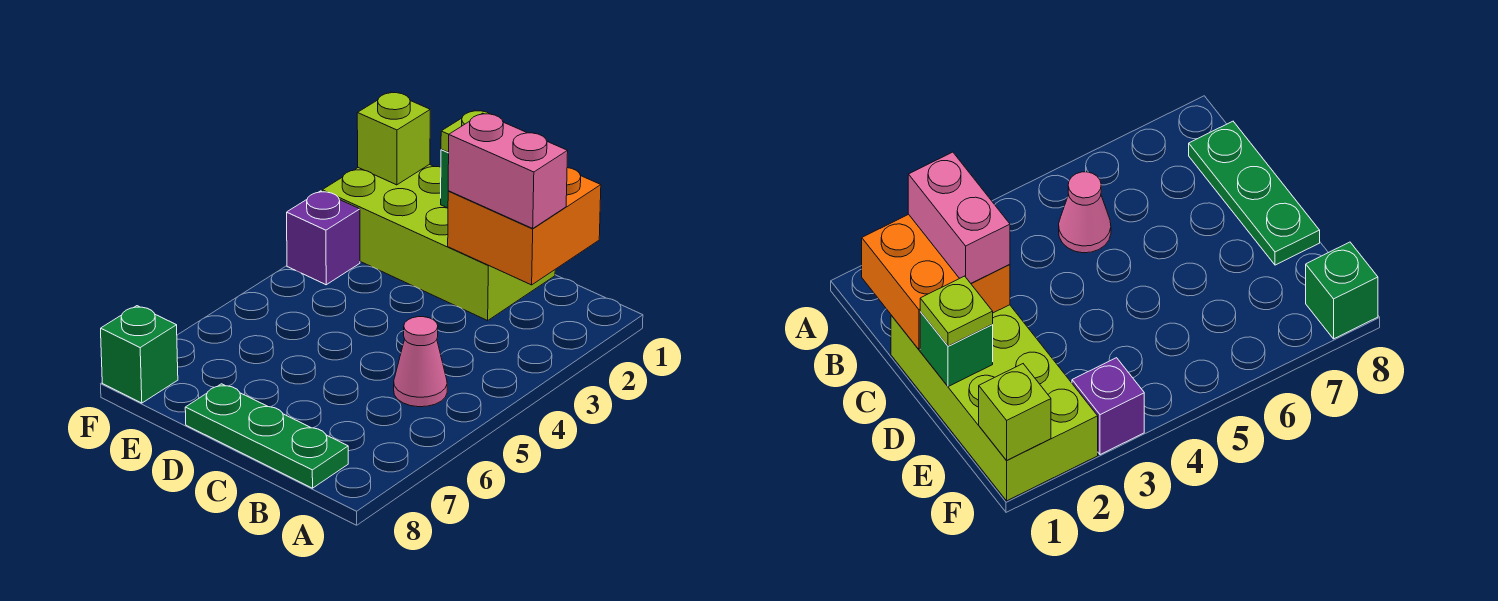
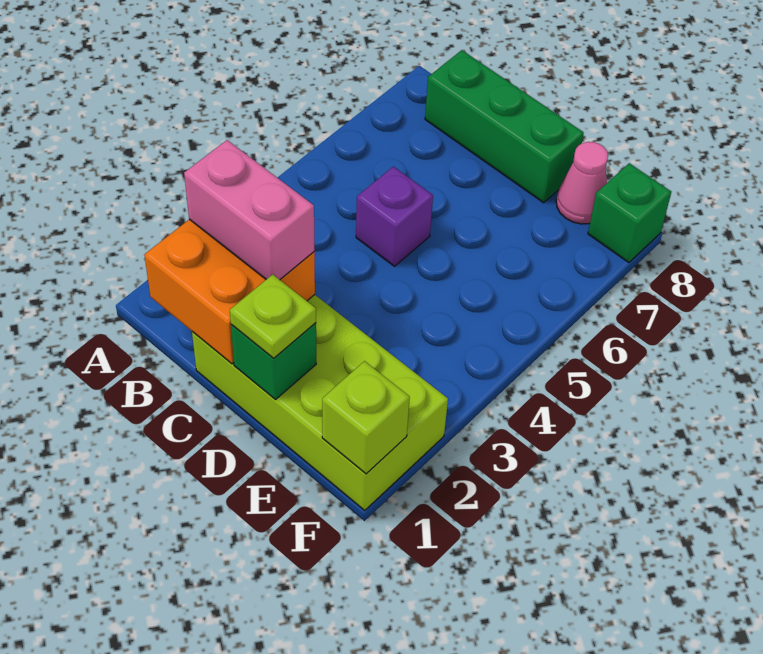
pink cone B5 level 1 -> pink cone E8 level 1
green plate B8:D8 level 1 -> green brick B8:D8 level 1
purple brick F3 level 1 -> purple brick C5 level 1

